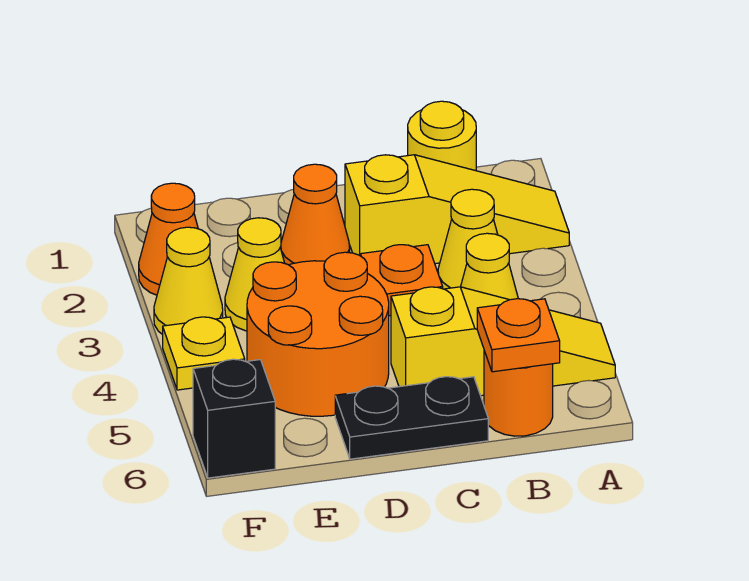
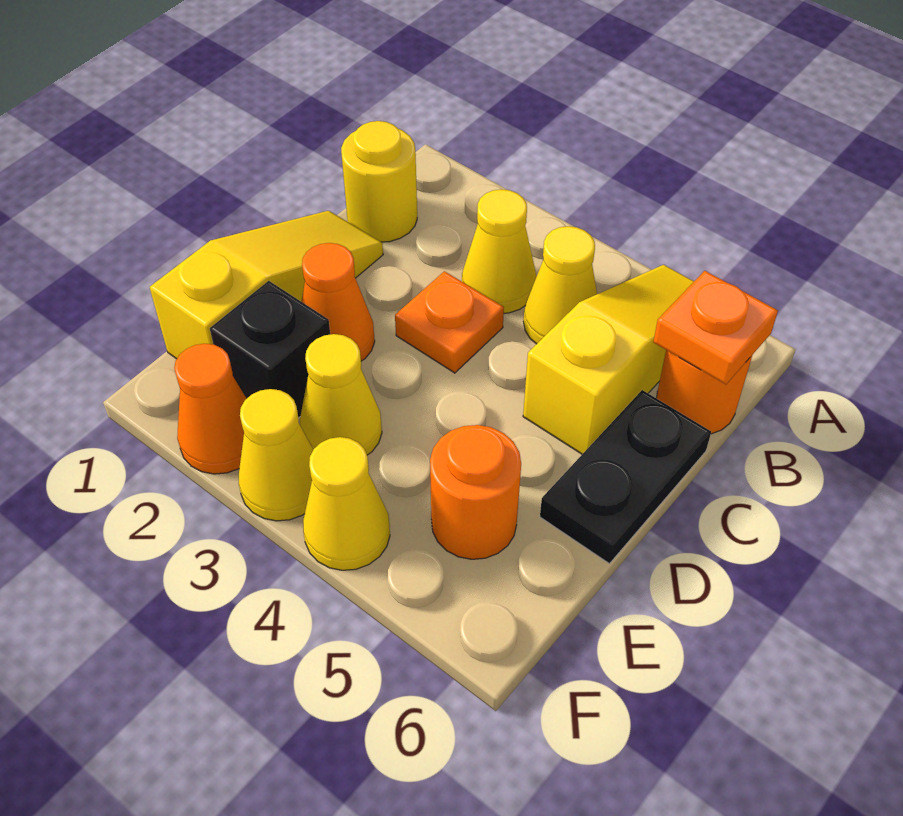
yellow slope A2:C2 level 1 top C -> yellow slope C1:E1 level 1 top E
orange round brick D4:E5 level 1 -> orange round brick E5 level 1
yellow plate F4 level 1 -> yellow cone F4 level 1
black brick F6 level 1 -> black brick E2 level 1

